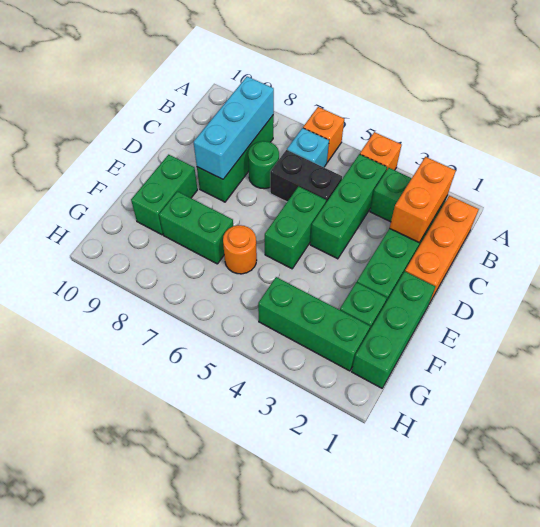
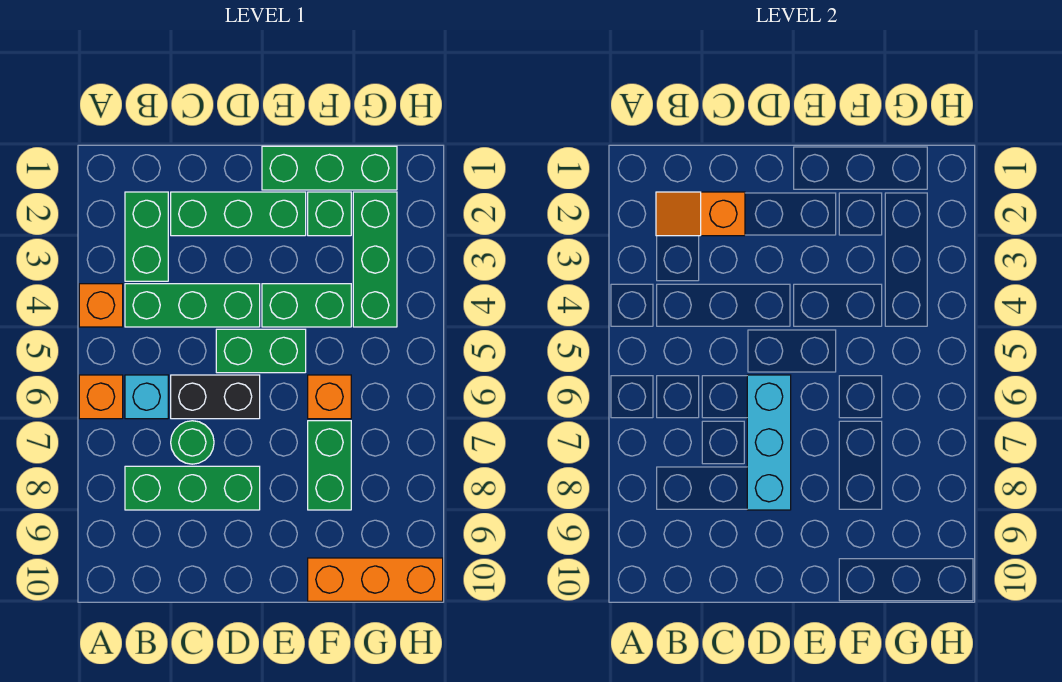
orange brick B1:D1 level 1 -> orange brick F10:H10 level 1
orange brick B2:C2 level 2 -> orange slope B2:C2 level 2 top C
cyan brick B8:D8 level 2 -> cyan brick D6:D8 level 2
black brick C5:C6 level 1 -> black brick C6:D6 level 1
green brick E9:F9 level 1 -> green brick E4:F4 level 1
orange round brick F6 level 1 -> orange brick F6 level 1

